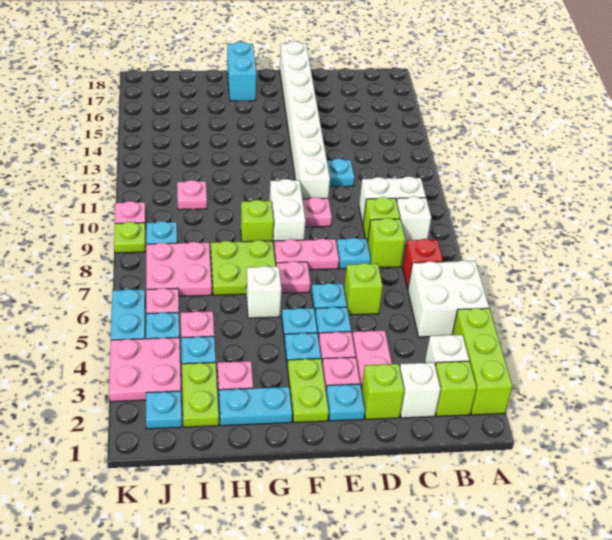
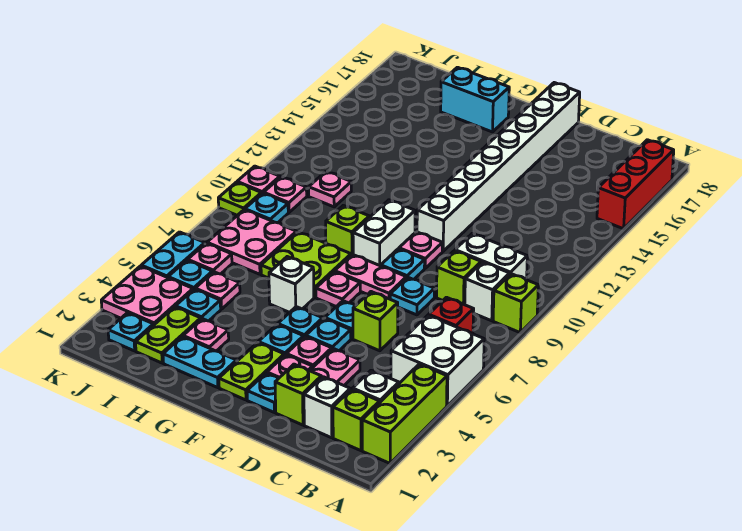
none -> red brick A15:A17 level 1
lime brick C8 level 1 -> lime brick A9 level 1
cyan plate D12 level 1 -> cyan plate E9 level 1
cyan brick G17:G18 level 1 -> cyan brick G17:H17 level 1
none -> pink plate J10 level 1

